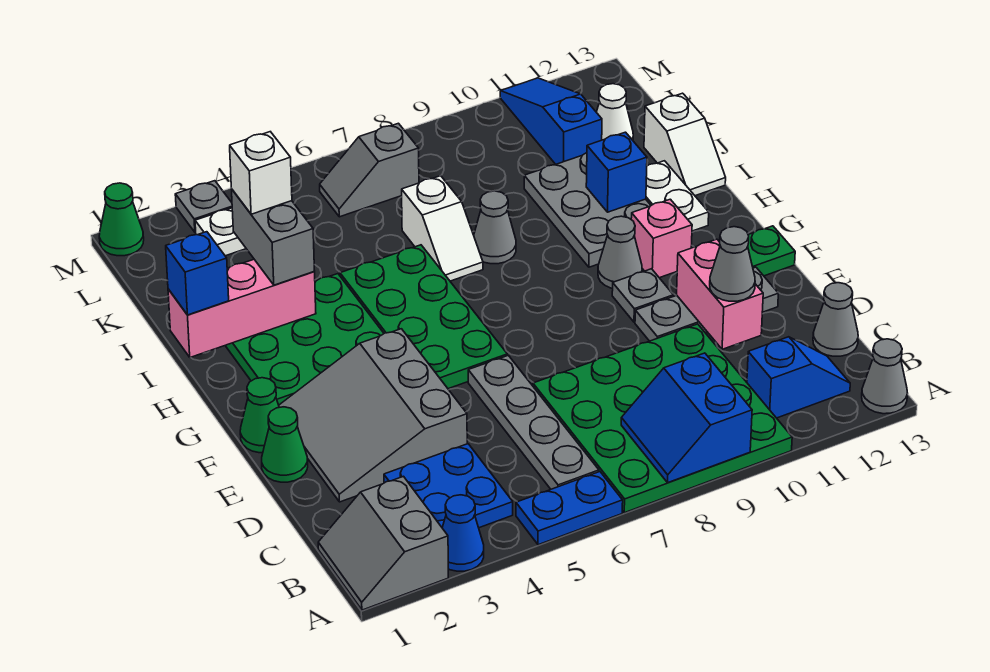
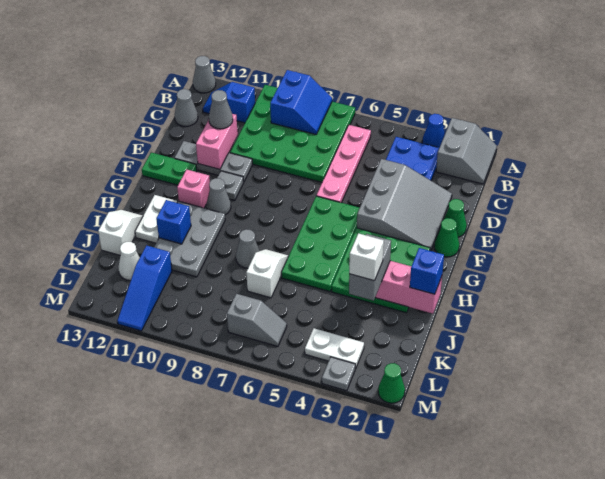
blue plate A5:A6 level 1 -> none
grey plate B6:E6 level 1 -> pink plate B6:E6 level 1

